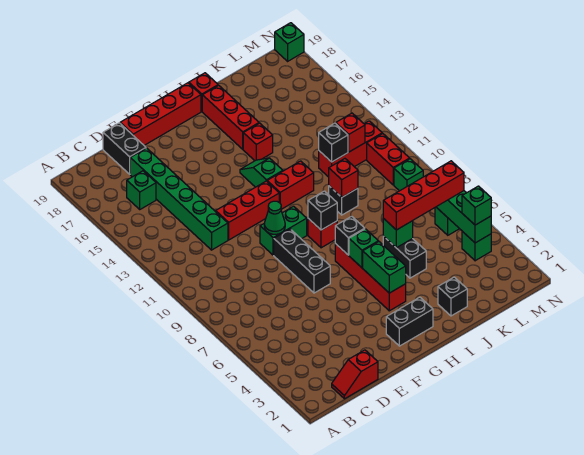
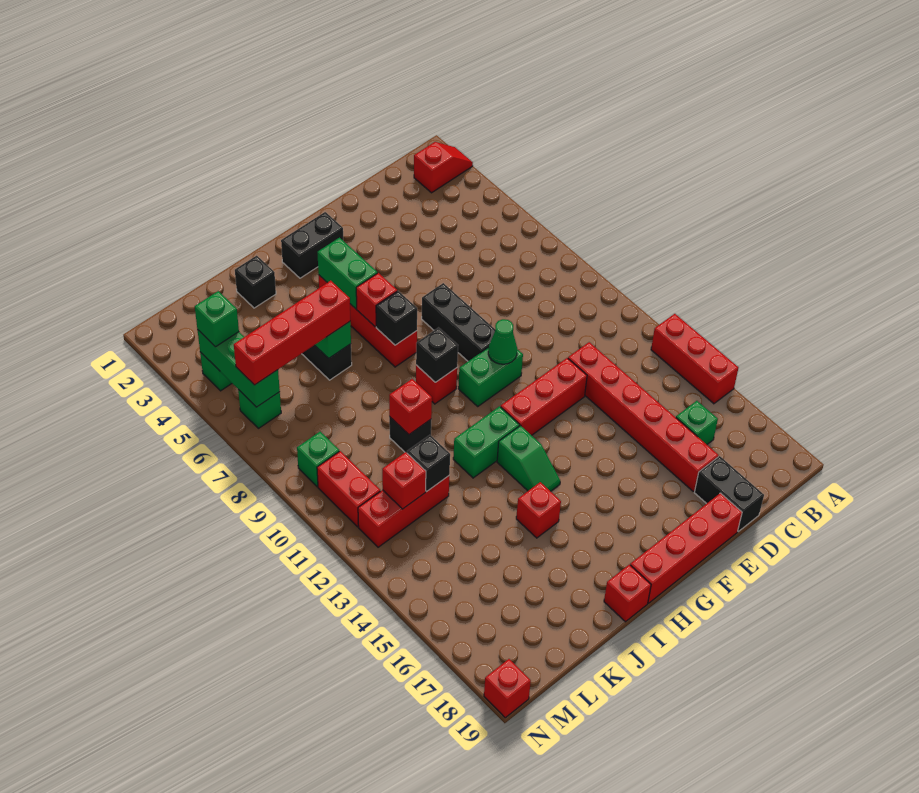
red slope C1:D1 level 1 top D -> red slope A2:B2 level 1 top B
green brick D12:D17 level 1 -> red brick D12:D17 level 1
green brick H6 level 2 -> red brick H6 level 2
red brick H12:I12 level 1 -> green brick H12:I12 level 1
red brick I16:I18 level 1 -> red brick A13:A15 level 1
green brick N19 level 1 -> red brick N19 level 1

